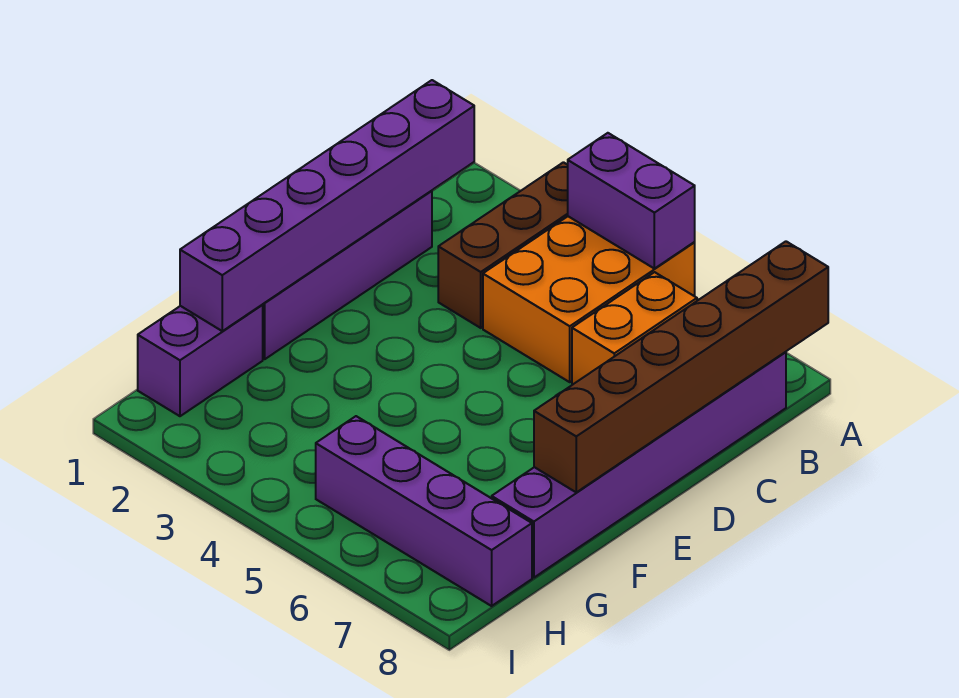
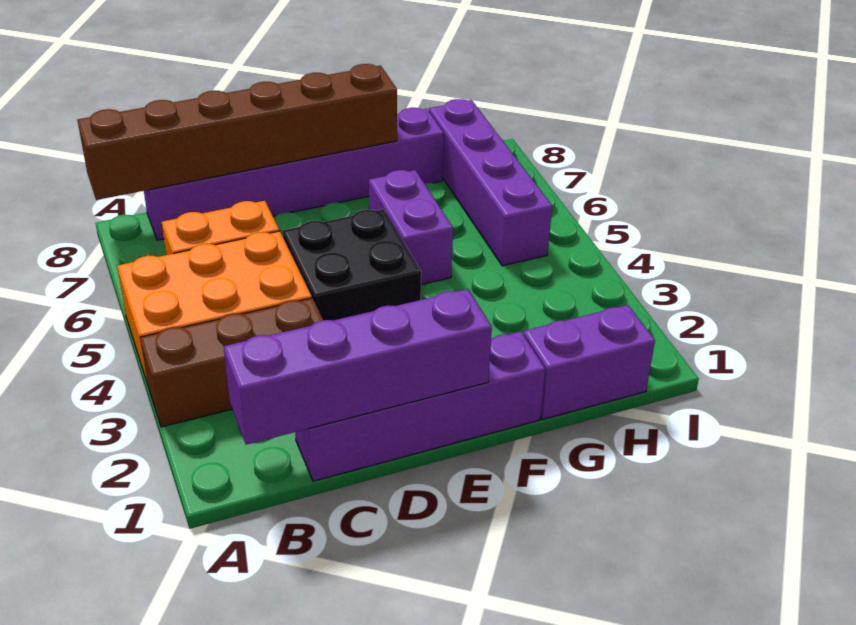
purple brick A4:A5 level 2 -> purple brick F5:F6 level 1
purple brick B1:G1 level 2 -> purple brick B1:E1 level 2
none -> black brick D4:E5 level 1

